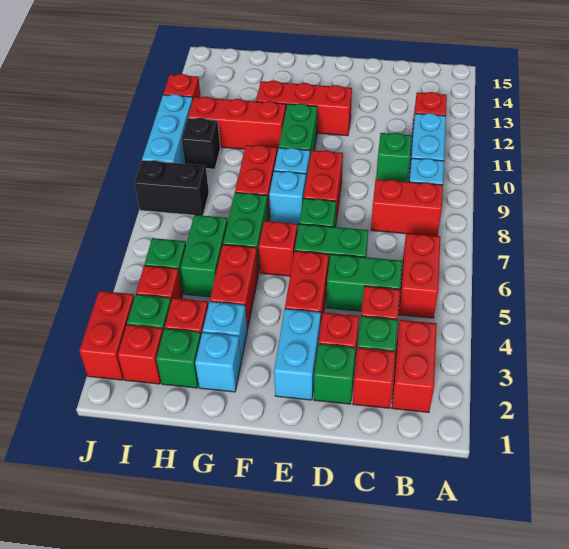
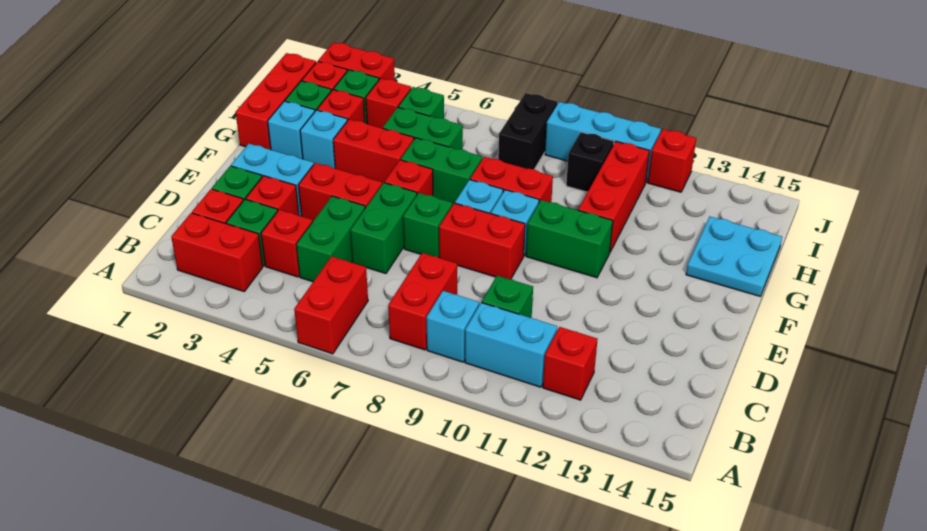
red brick B5:B6 level 1 -> red brick A6:B6 level 1
red brick E12:G12 level 1 -> red brick G1:I1 level 1
none -> cyan plate G14:H15 level 1

